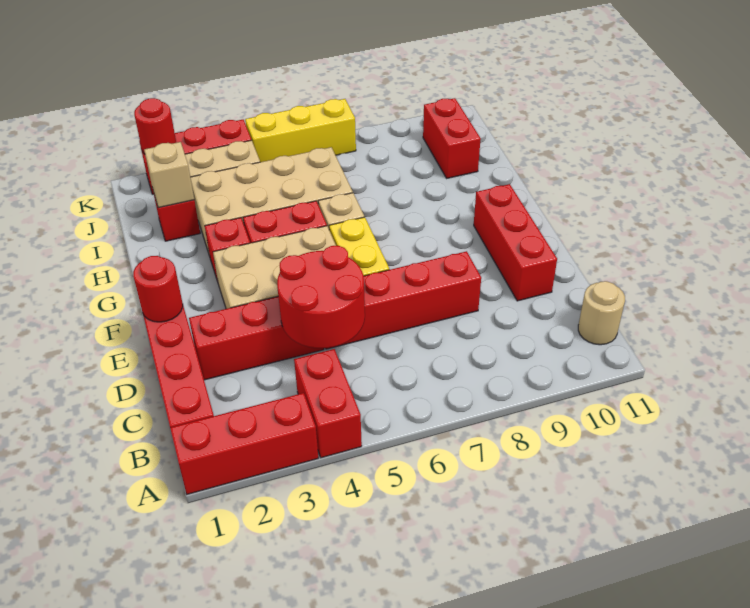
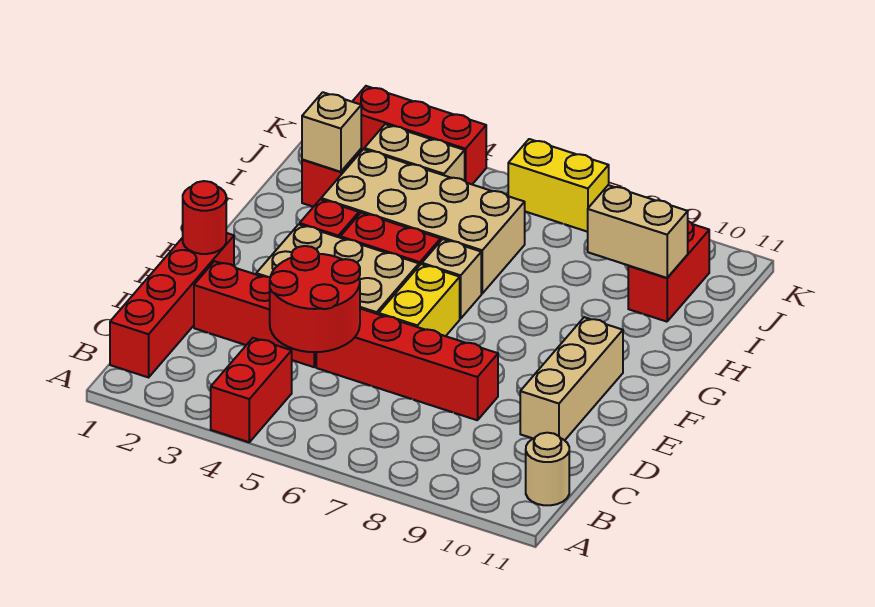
red brick A1:A3 level 1 -> none
red brick D10:F10 level 1 -> tan brick D10:F10 level 1
none -> tan brick I9:I10 level 2
red round brick K2 level 2 -> none
yellow brick K5:K7 level 1 -> yellow brick K6:K7 level 1

